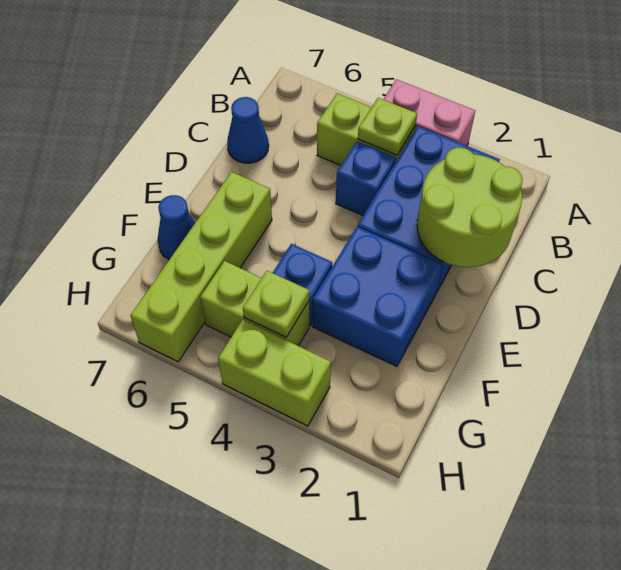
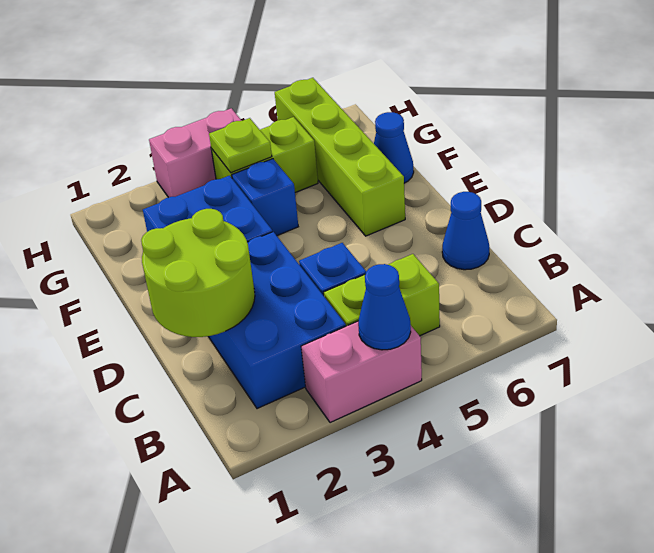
none -> blue cone A4 level 2
lime plate B4 level 2 -> none
lime brick H3:H4 level 1 -> pink brick H3:H4 level 1

